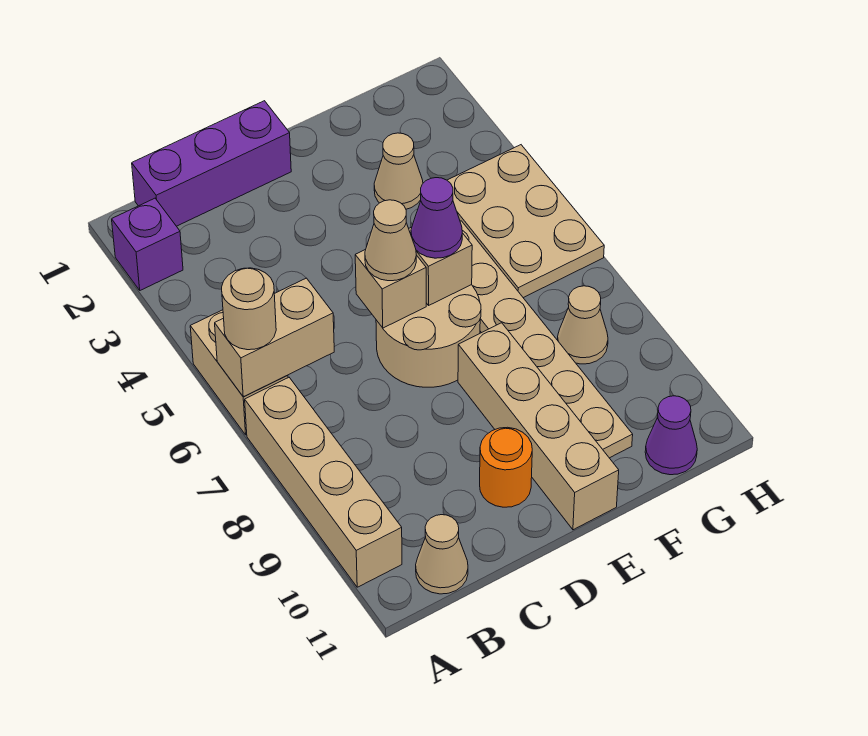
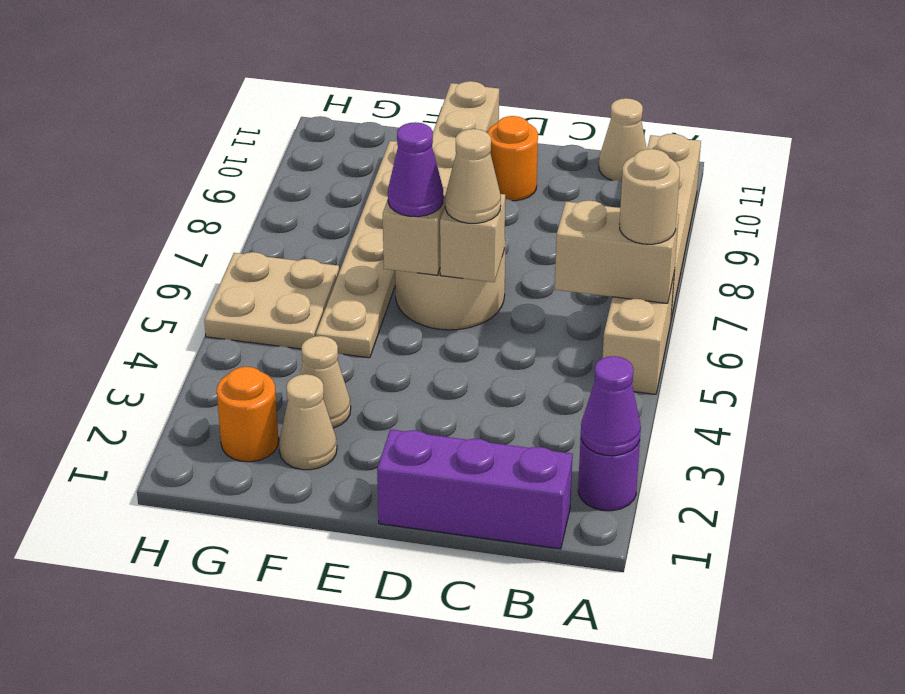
purple brick A2 level 1 -> purple round brick A2 level 1
none -> orange round brick G2 level 1
tan plate G4:H6 level 1 -> tan plate G5:H6 level 1
tan cone G8 level 1 -> tan cone F2 level 1
purple cone G11 level 1 -> purple cone A2 level 2

